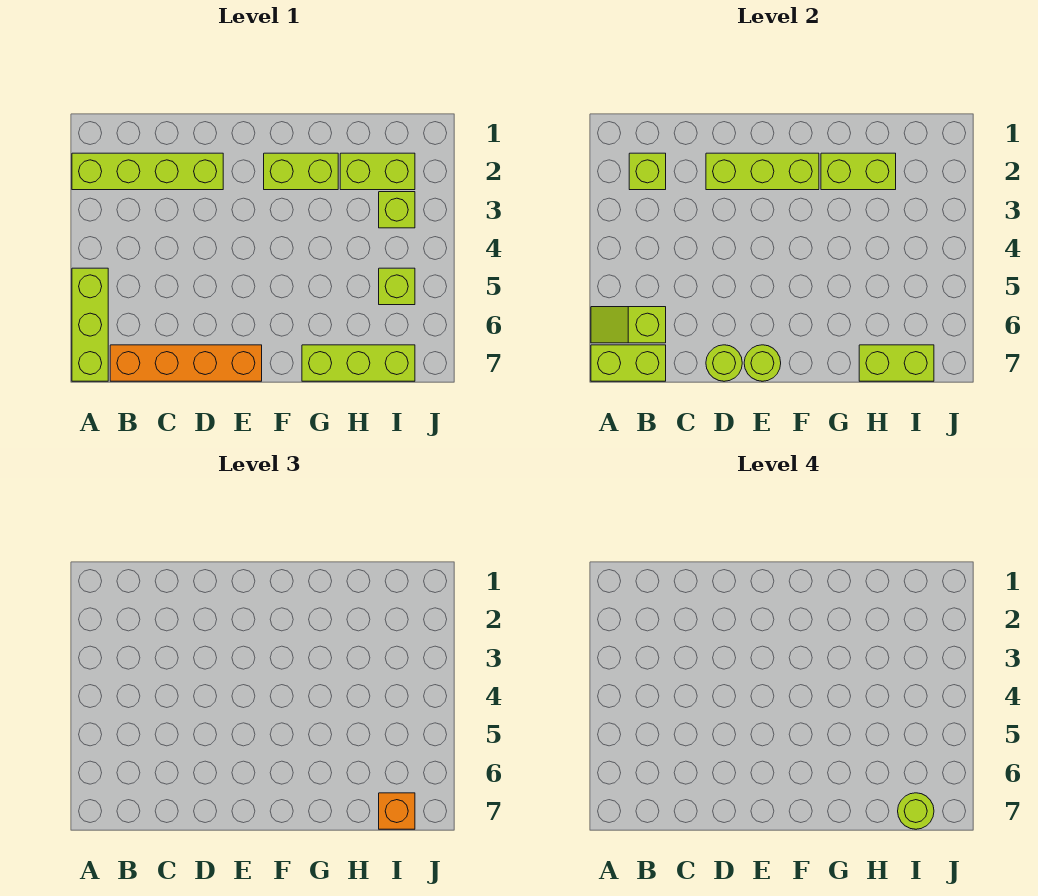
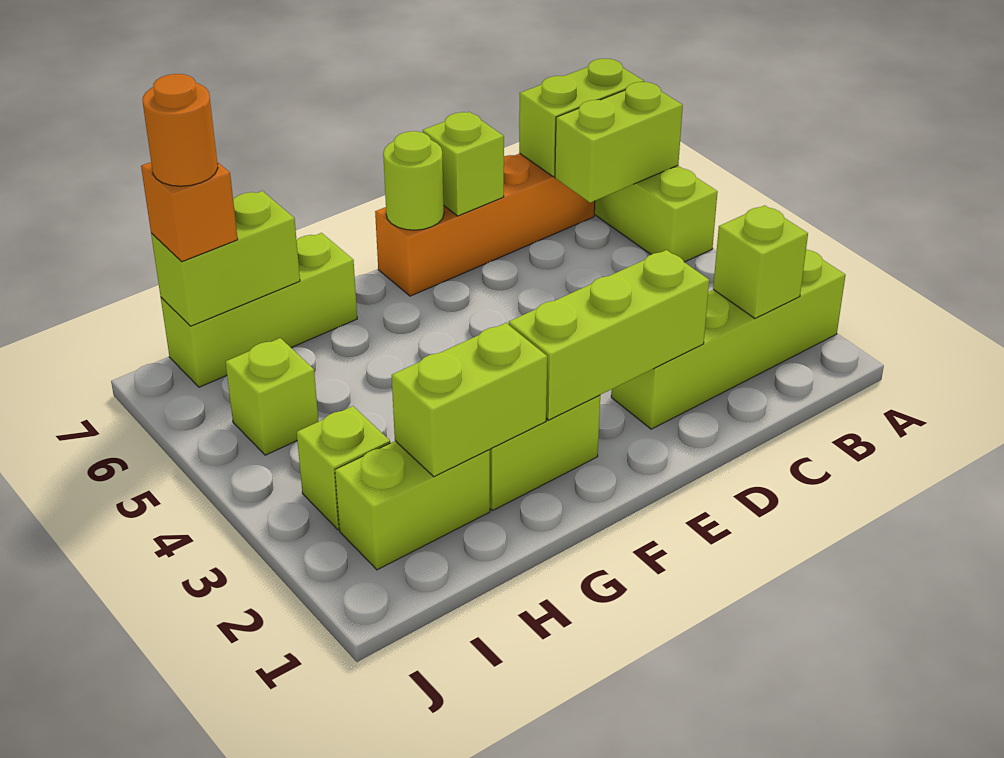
lime slope A6:B6 level 2 top B -> lime brick A6:B6 level 2
lime round brick D7 level 2 -> lime brick D7 level 2
lime round brick I7 level 4 -> orange round brick I7 level 4

